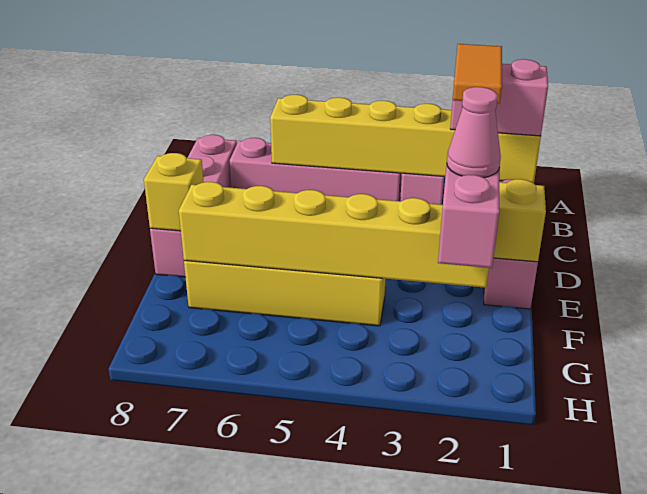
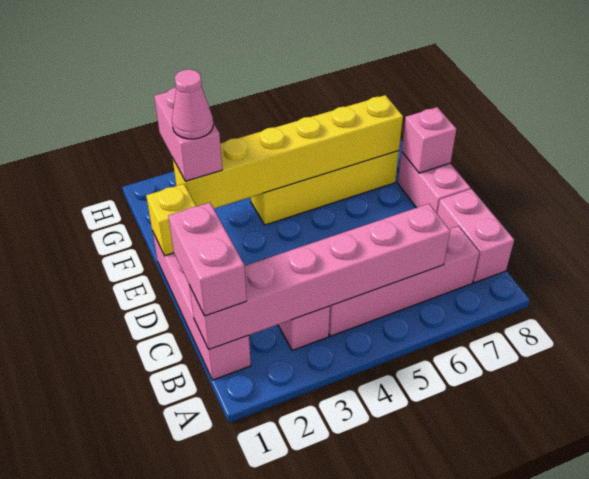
yellow brick B1:B6 level 2 -> pink brick B1:B6 level 2
pink brick B1:B2 level 3 -> pink brick B1:C1 level 3
orange tile B2:C2 level 4 -> none
yellow brick E8 level 2 -> pink brick E8 level 2

